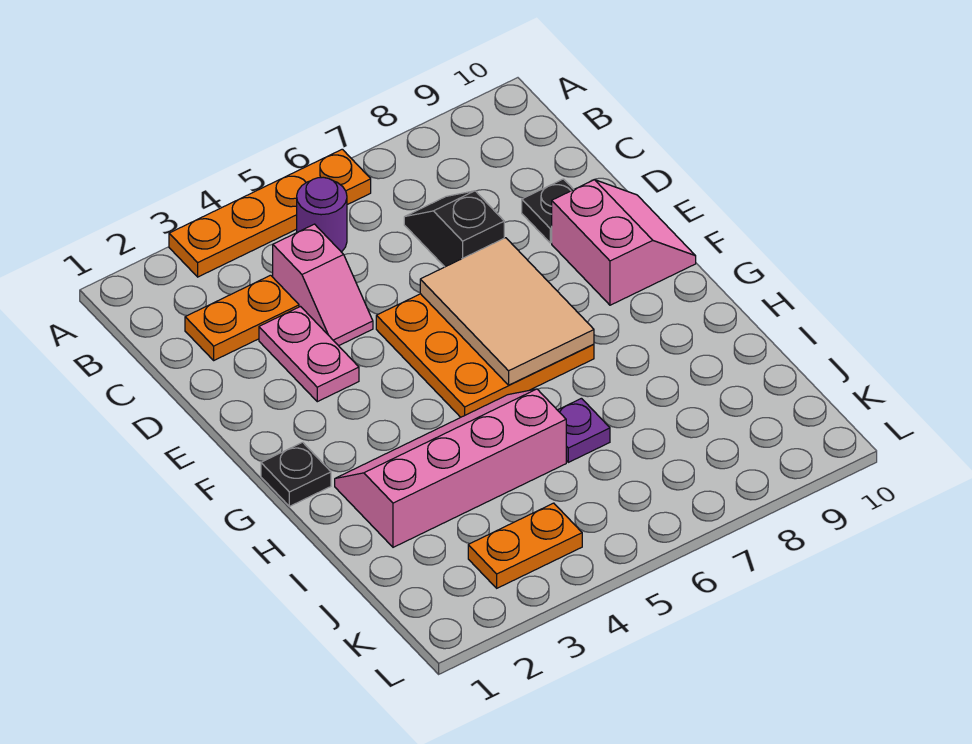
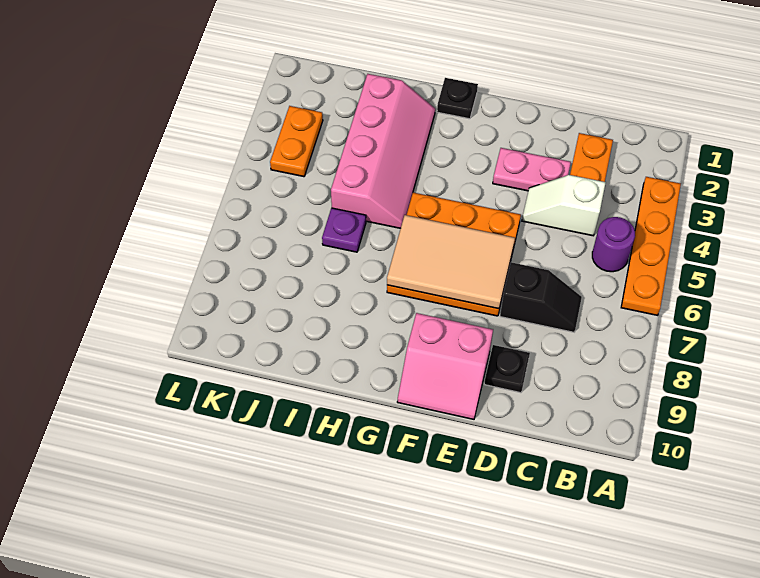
pink slope C4:D4 level 1 top C -> white slope C4:D4 level 1 top C

